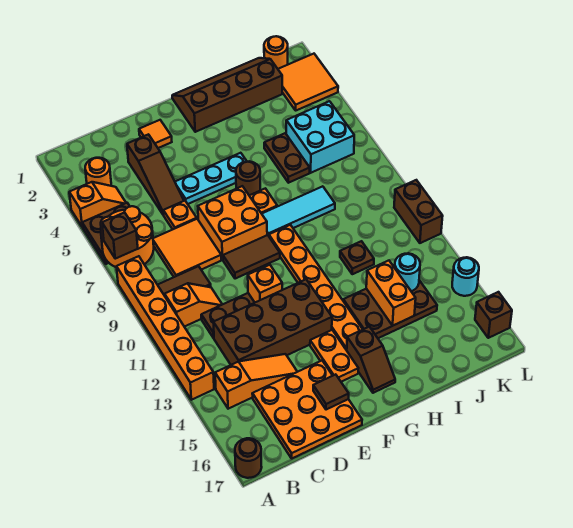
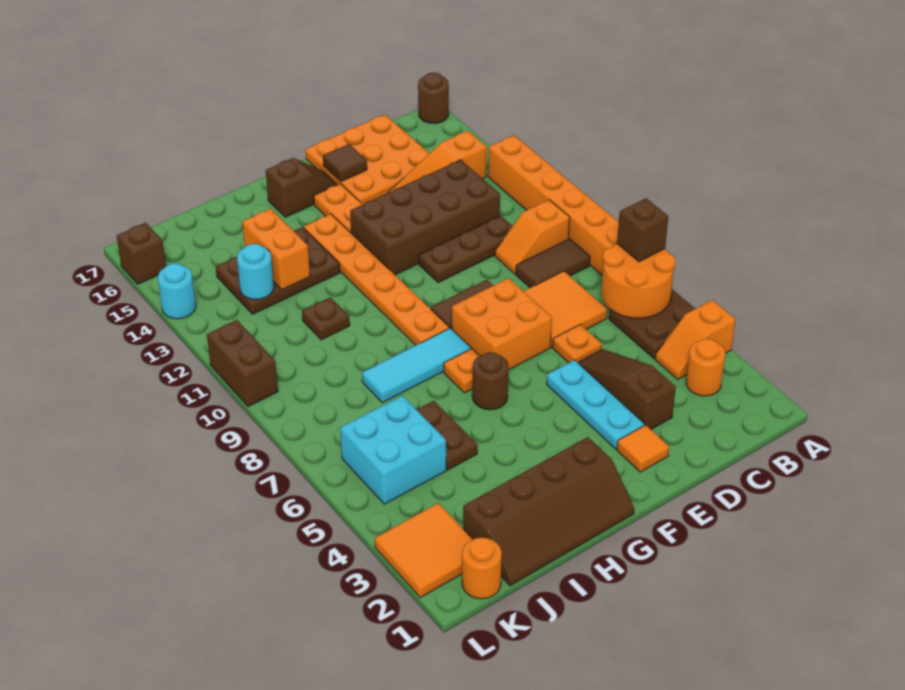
cyan plate E5:G5 level 1 -> cyan plate E3:E5 level 1
orange brick E11 level 2 -> none
brown slope G15:G16 level 1 top 15 -> brown slope F16:G16 level 1 top G

